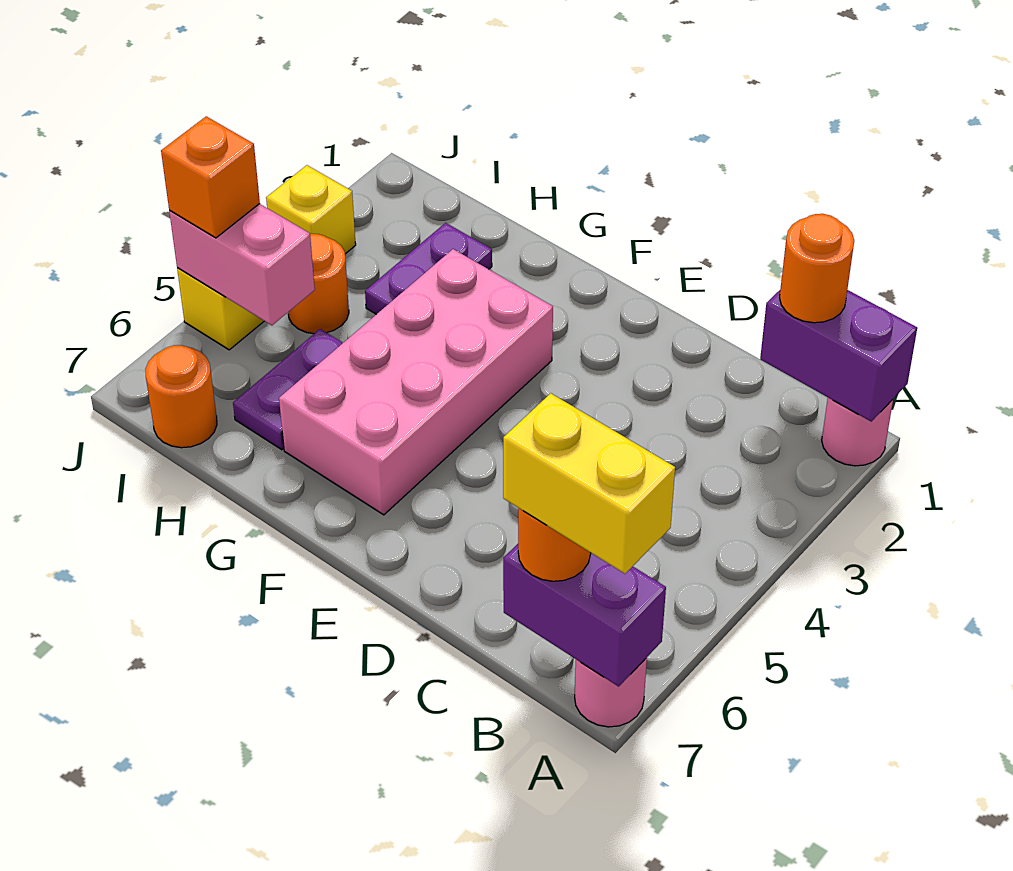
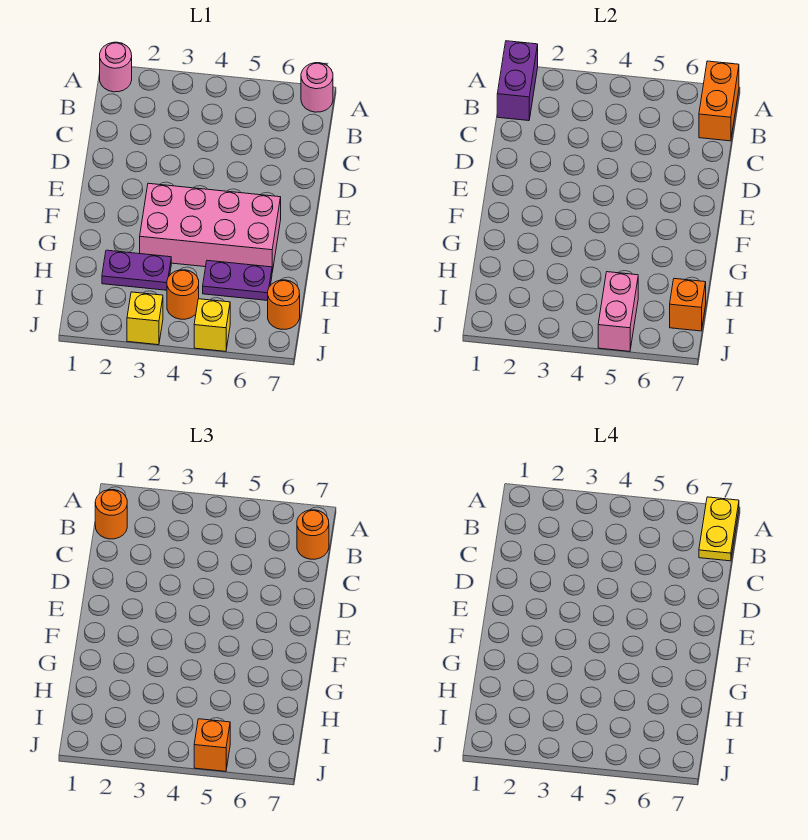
purple brick A7:B7 level 2 -> orange brick A7:B7 level 2
yellow brick A7:B7 level 4 -> yellow plate A7:B7 level 4
none -> orange brick I7 level 2

